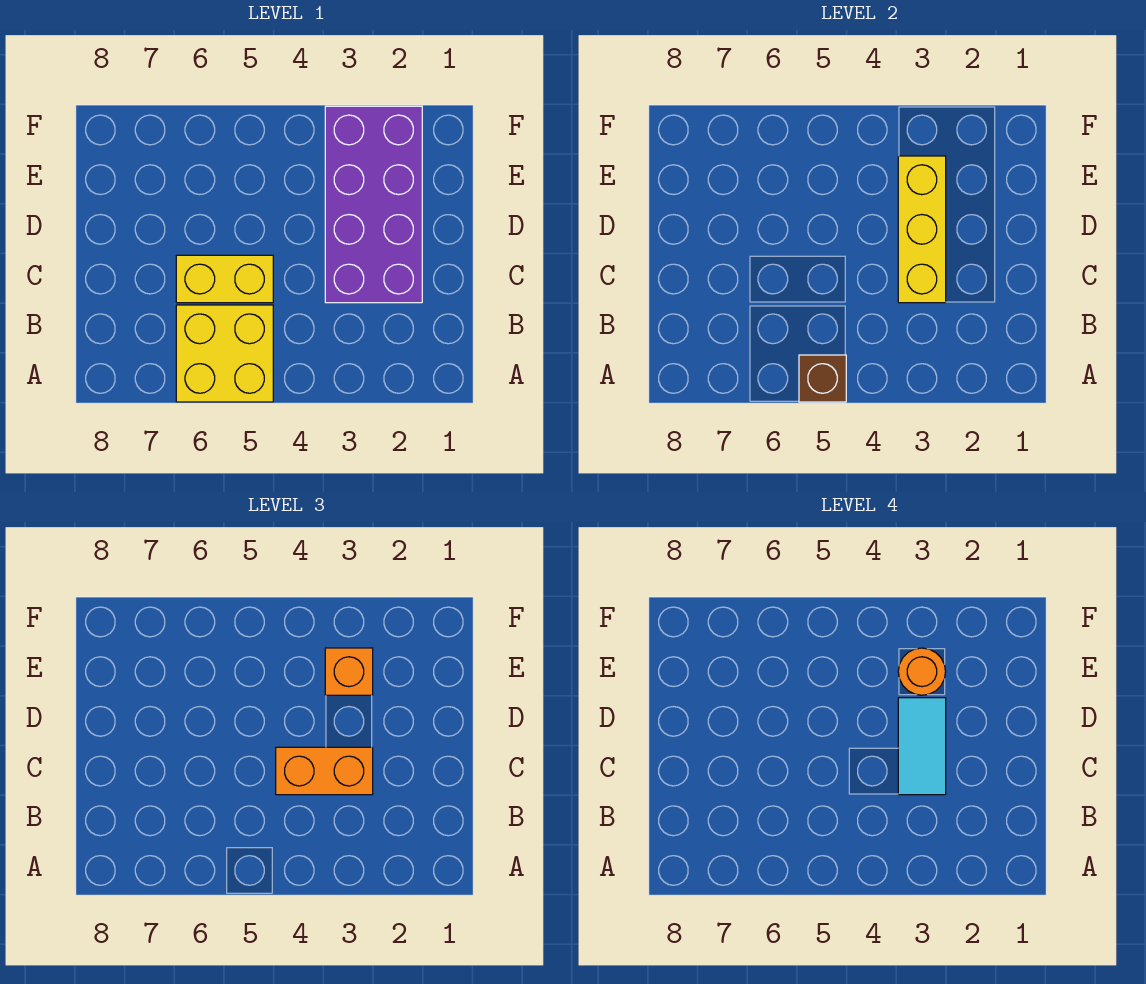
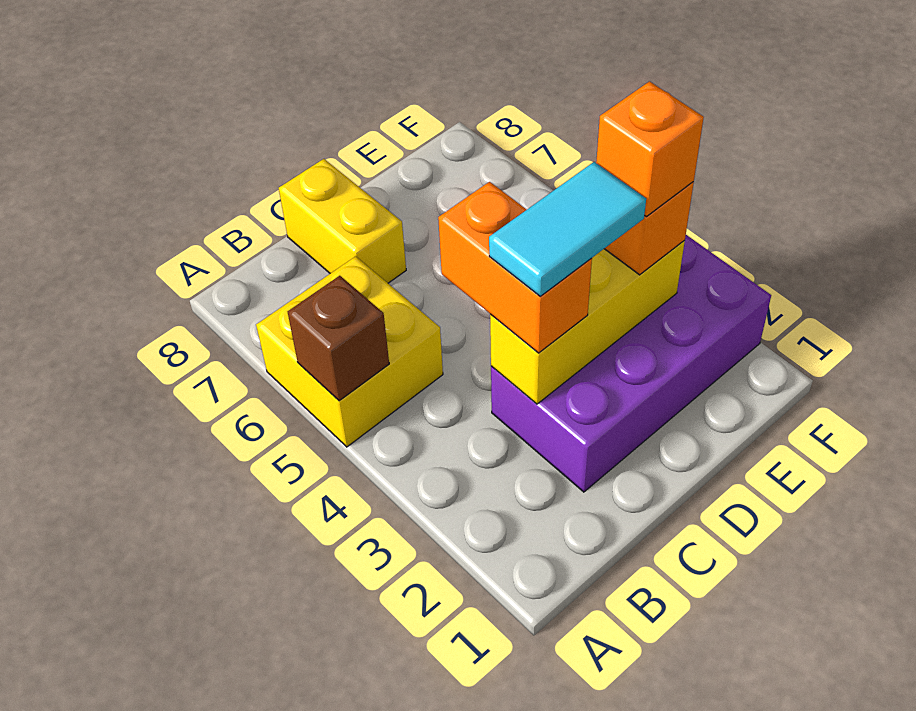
yellow brick C5:C6 level 1 -> yellow brick C7:C8 level 1
orange round brick E3 level 4 -> orange brick E3 level 4

